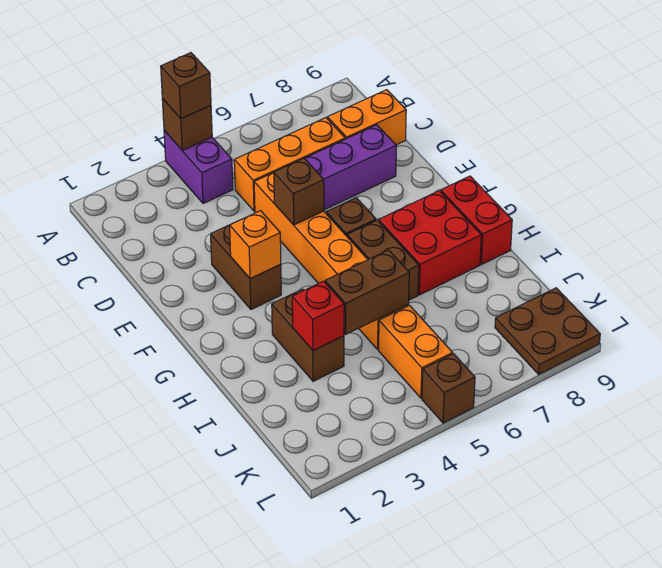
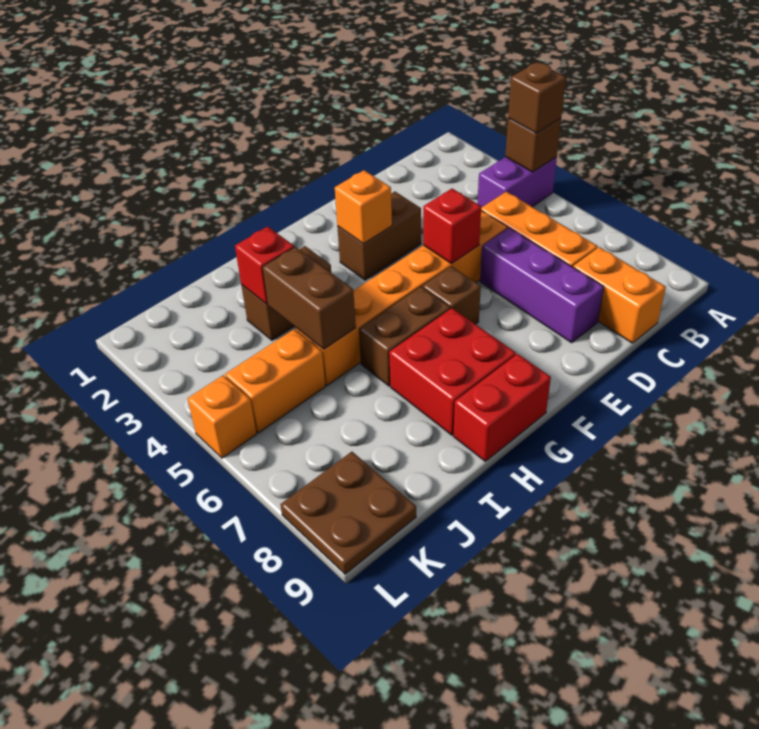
brown brick E5 level 2 -> red brick E5 level 2
brown brick L5 level 1 -> orange brick L5 level 1

